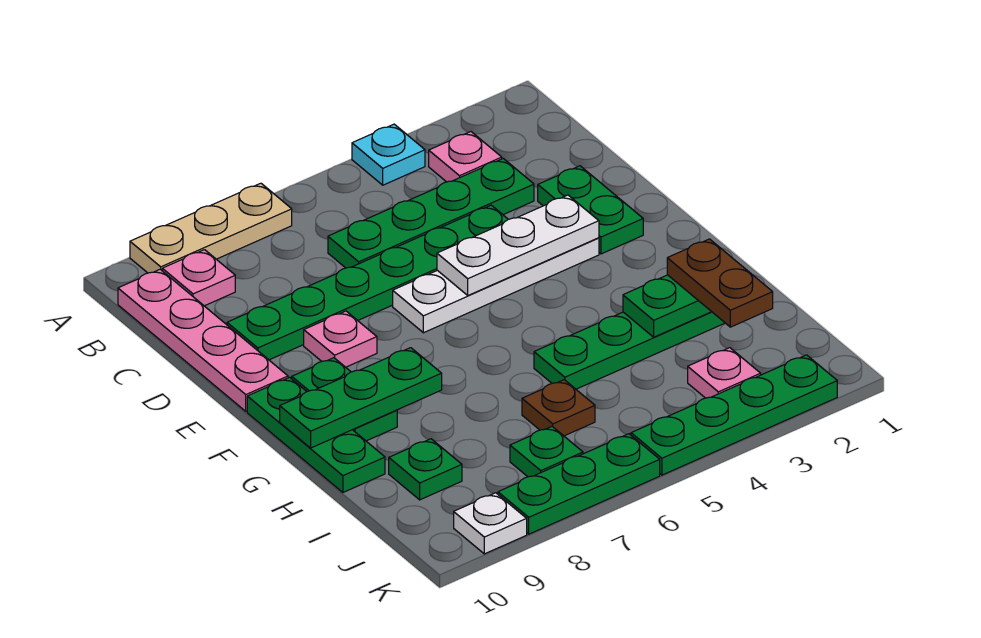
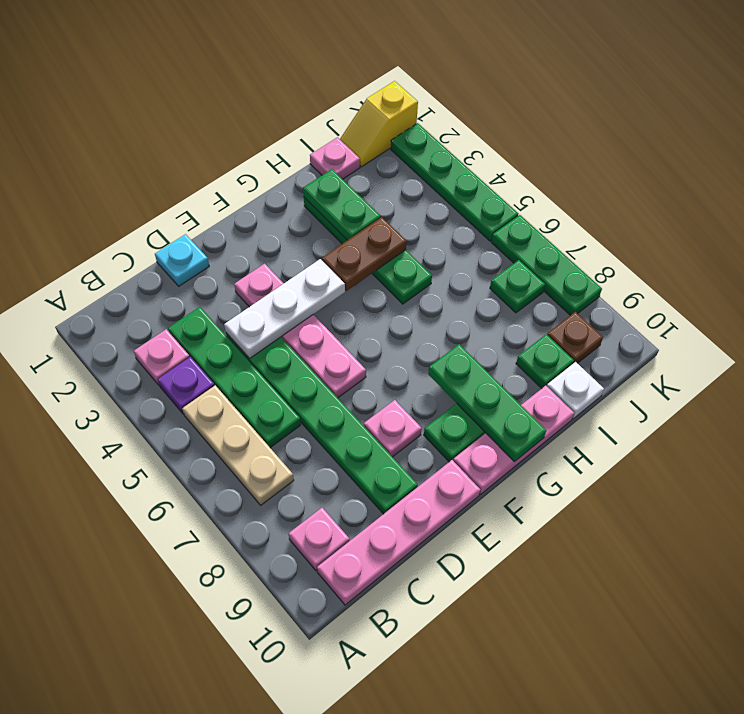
cyan plate A4 level 1 -> cyan plate D1 level 1
tan plate A7:A9 level 1 -> tan plate B5:B7 level 1
none -> purple plate B4 level 1
green plate D2:E2 level 1 -> none
white plate E3:E6 level 1 -> pink plate E3:E6 level 1
white plate E3:E5 level 2 -> white plate D4:F4 level 2
green plate F10:H10 level 1 -> pink plate F10:H10 level 1
brown plate H2:I2 level 3 -> brown plate G4:H4 level 2
brown plate I6 level 1 -> brown plate J9 level 1
none -> yellow slope J1:K1 level 1 top K
pink plate J3 level 1 -> pink plate I1 level 1
white plate K9 level 1 -> white plate I10 level 1

